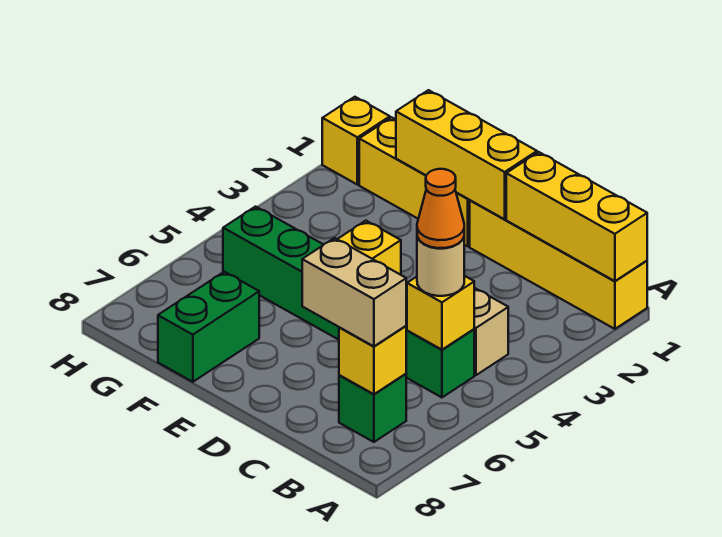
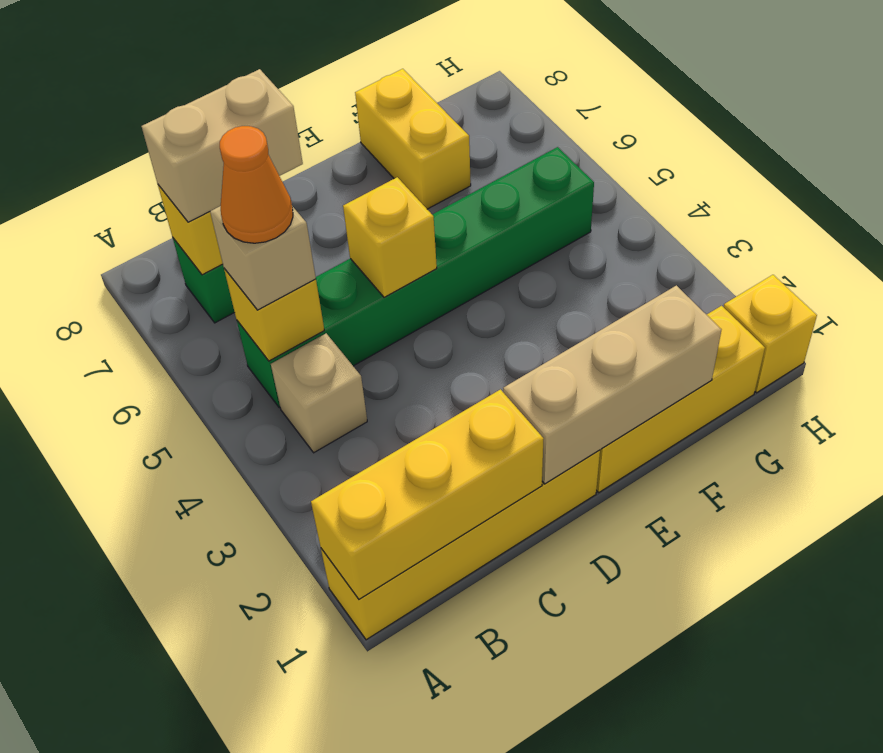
tan round brick B5 level 3 -> tan brick B5 level 3
yellow brick D1:F1 level 2 -> tan brick D1:F1 level 2
green brick F7:F8 level 1 -> yellow brick F7:F8 level 1

